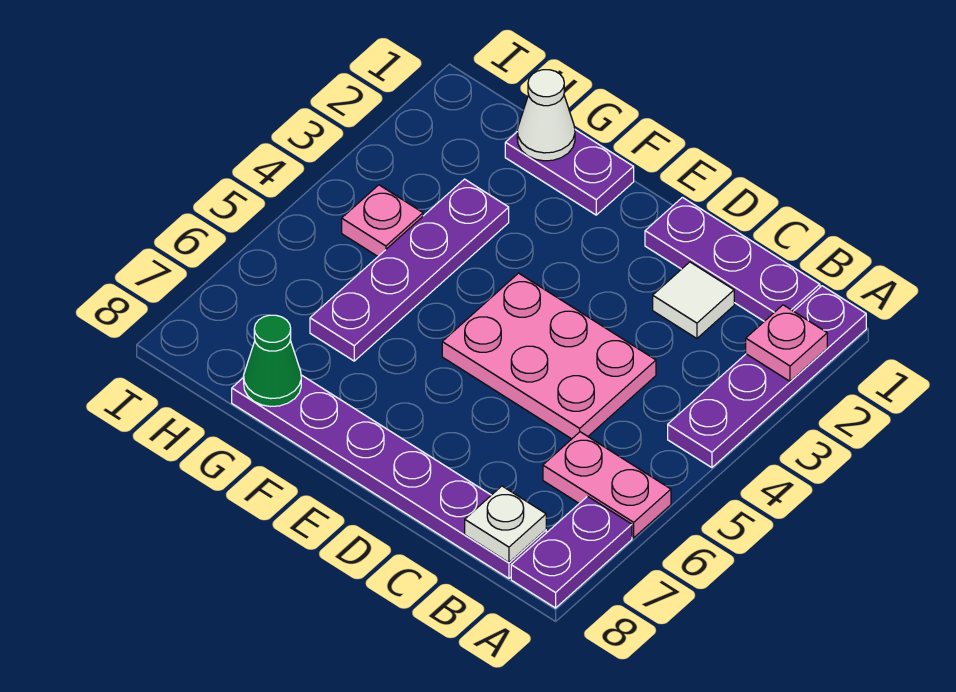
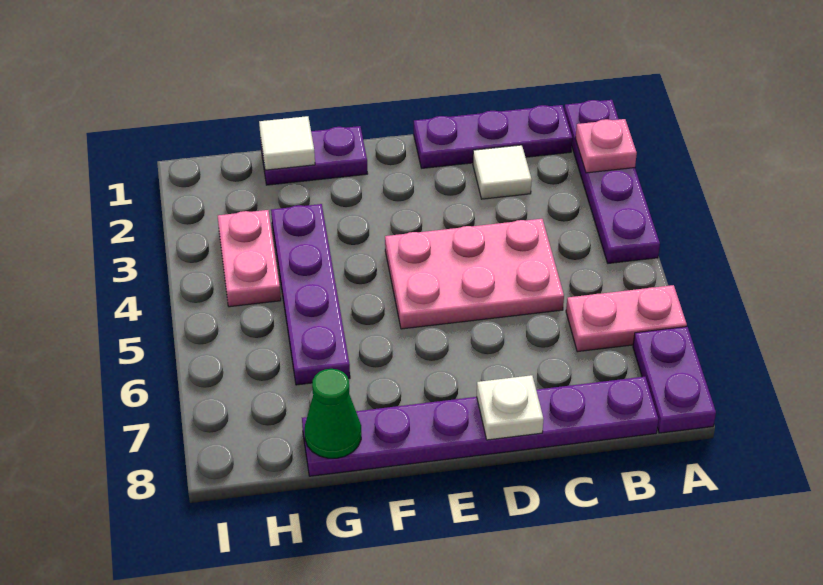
white plate B8 level 2 -> white plate D8 level 2
white cone G1 level 2 -> white tile G1 level 2
pink plate H4 level 1 -> pink plate H3:H4 level 1

